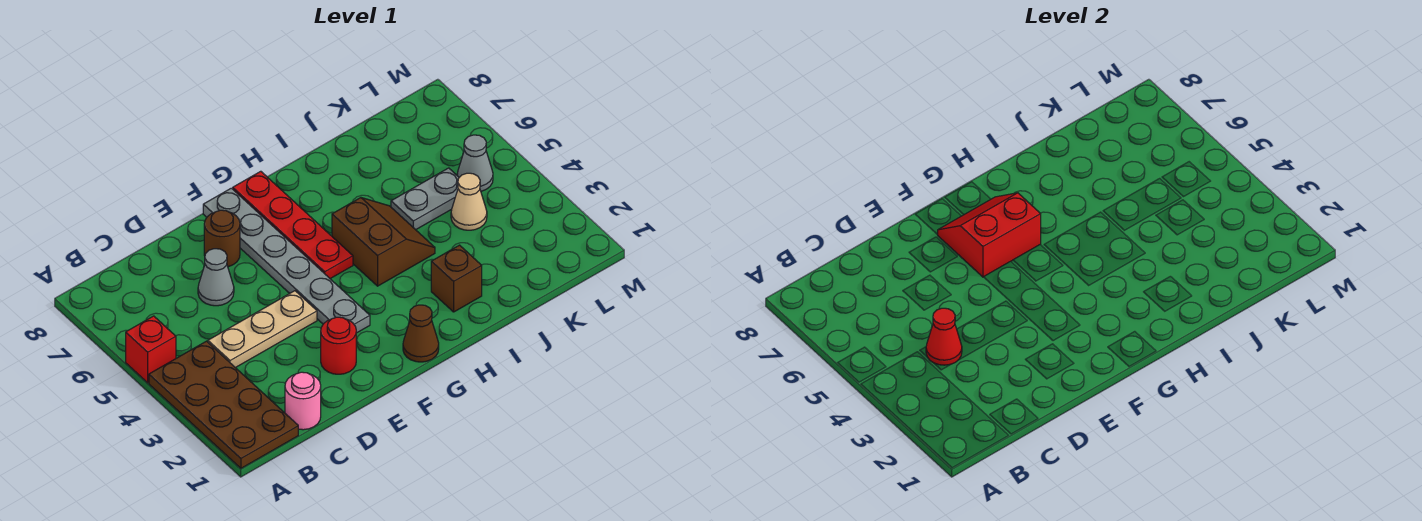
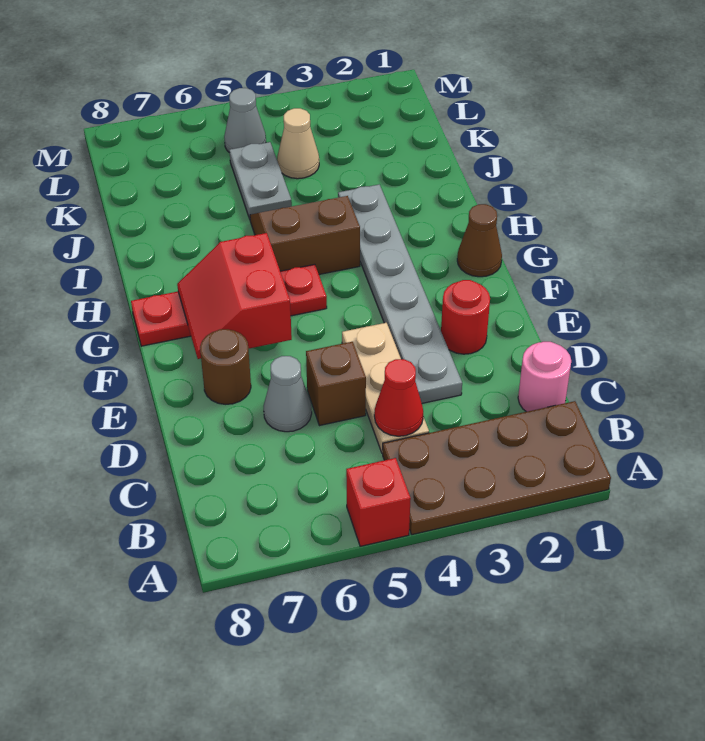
grey plate F3:F8 level 1 -> grey plate D3:I3 level 1
brown brick I2 level 1 -> brown brick D5 level 1

